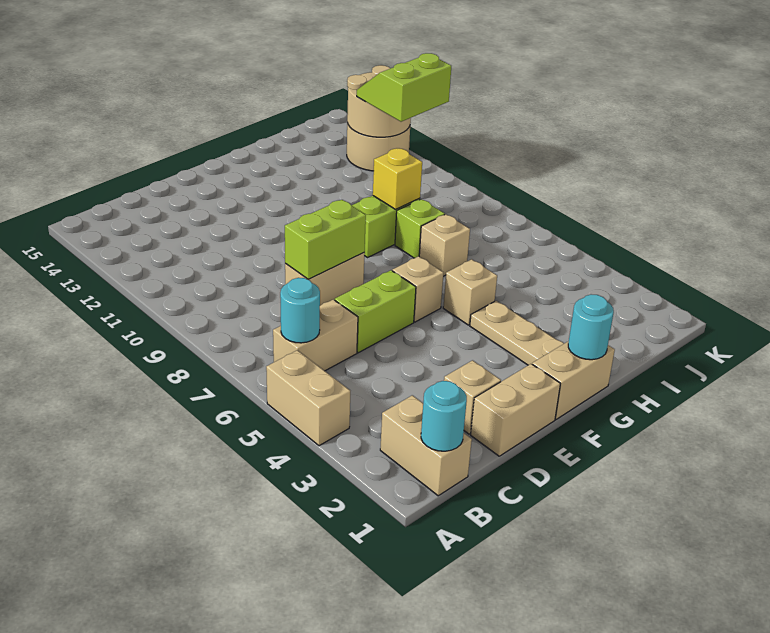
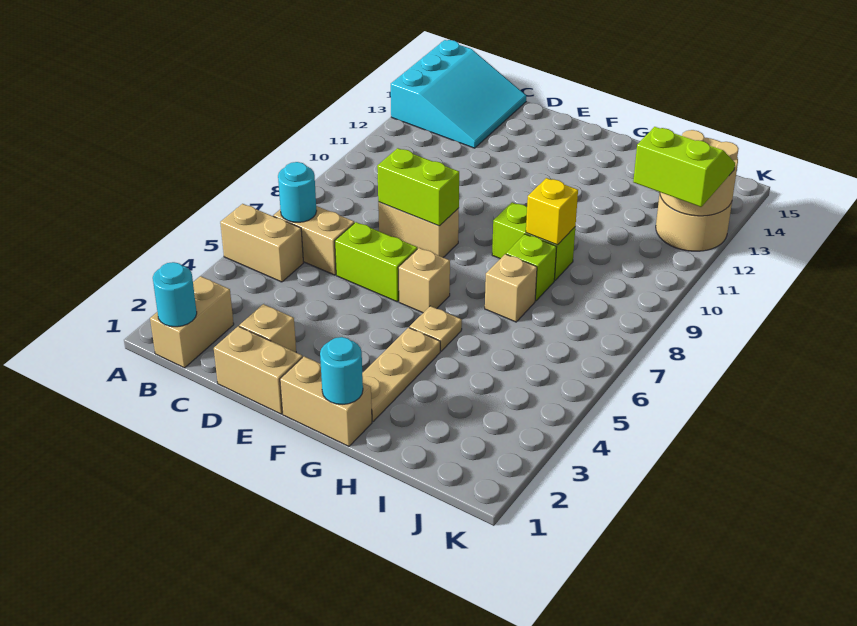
tan brick A4:A5 level 1 -> tan brick A5:B5 level 1
none -> cyan slope A13:C15 level 1 top A
tan brick G5 level 1 -> tan plate G5 level 1

